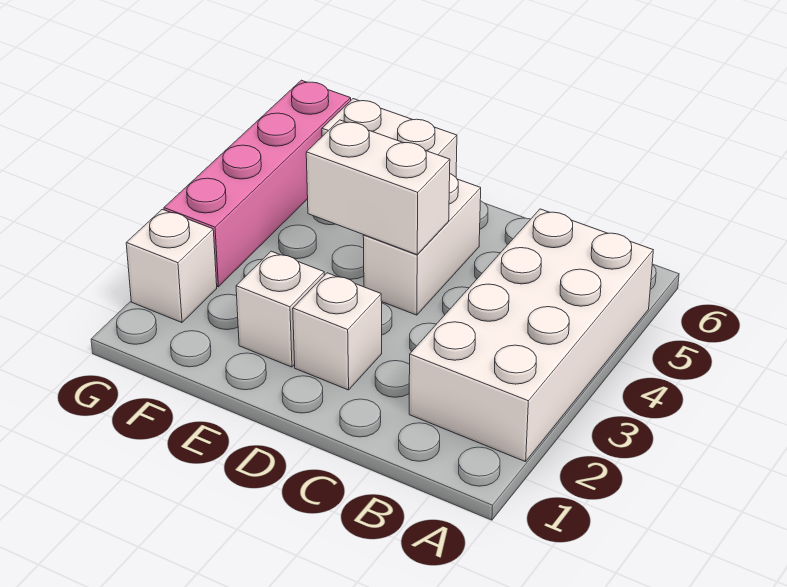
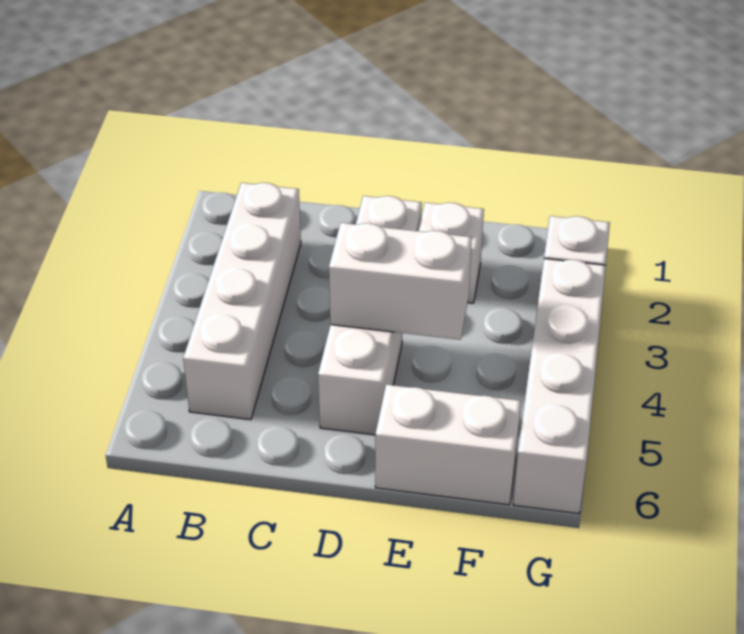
white brick A2:B5 level 1 -> white brick B2:B5 level 1
pink brick G3:G6 level 1 -> white brick G3:G6 level 1

